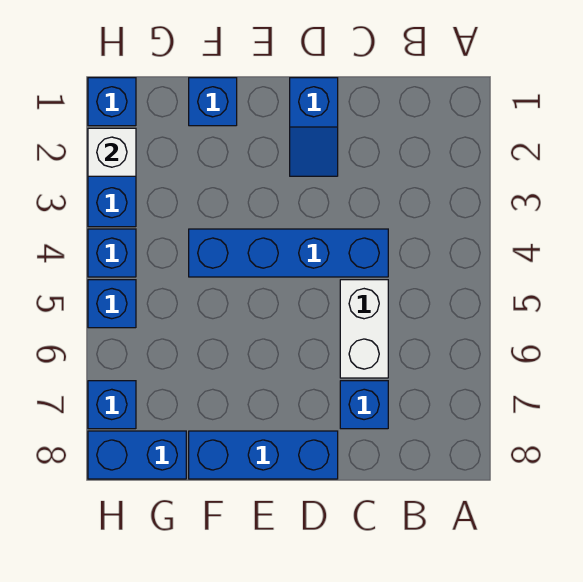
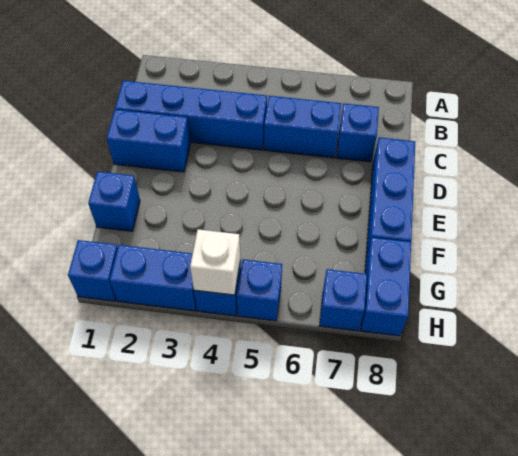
blue brick C4:F4 level 1 -> blue brick C1:C4 level 1
white brick C5:C6 level 1 -> blue brick C5:C6 level 1
blue slope D1:D2 level 1 top 1 -> blue brick D1:D2 level 1
white brick H2 level 2 -> white brick H4 level 2

